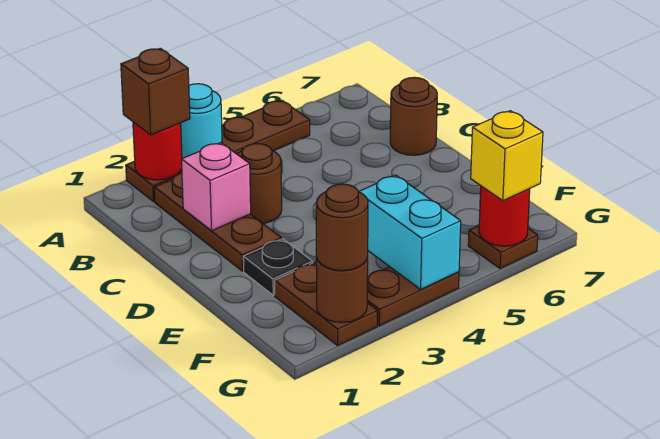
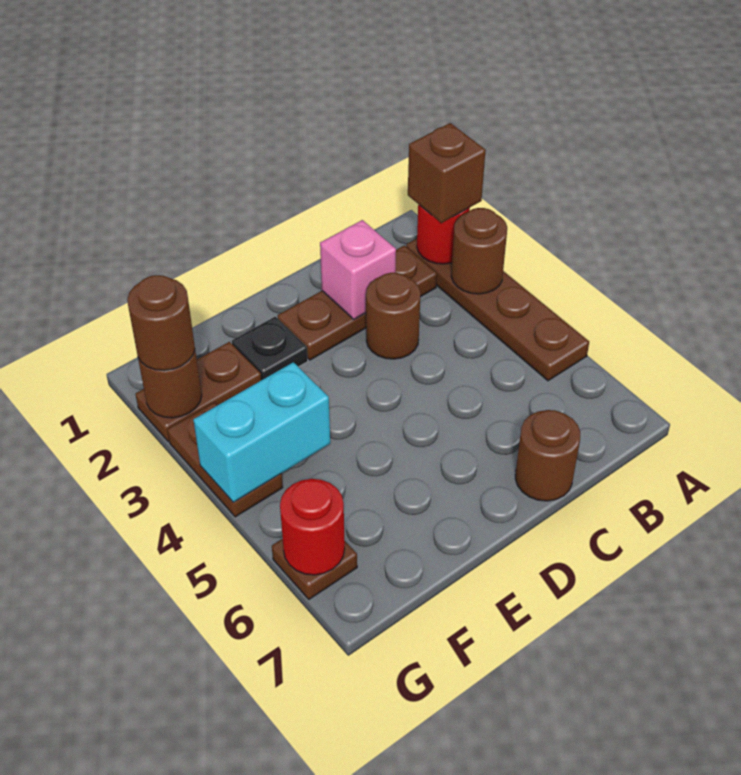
cyan round brick A3 level 2 -> brown round brick A3 level 2
yellow brick G6 level 3 -> none

